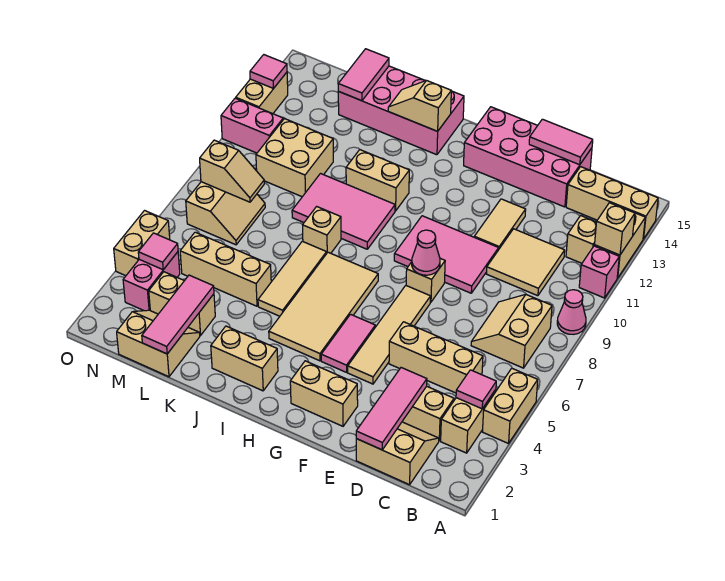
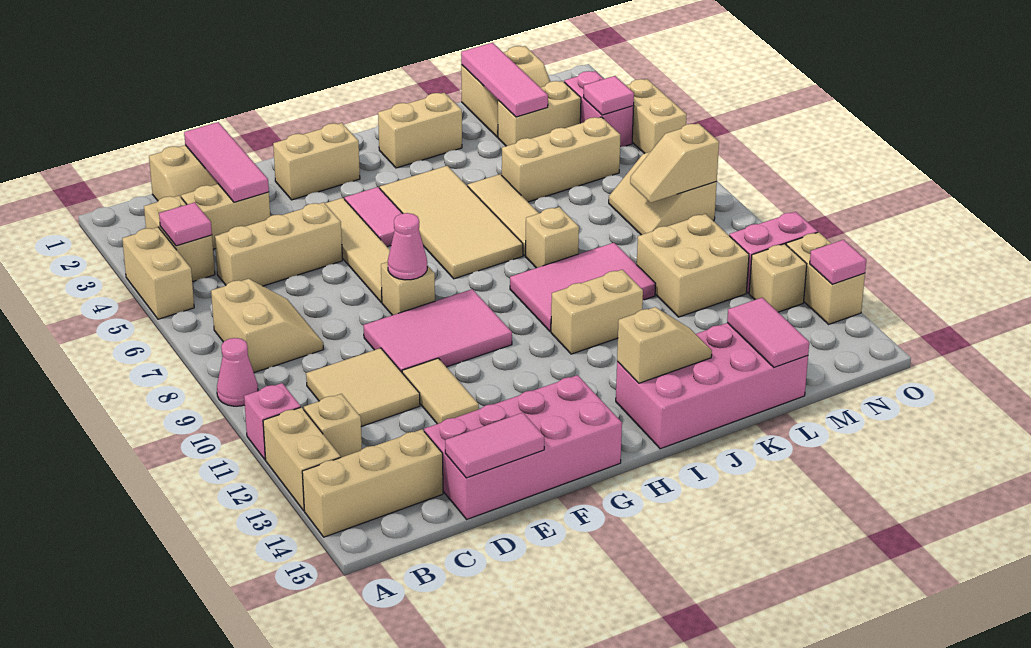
tan brick A12 level 2 -> tan brick N12 level 1

